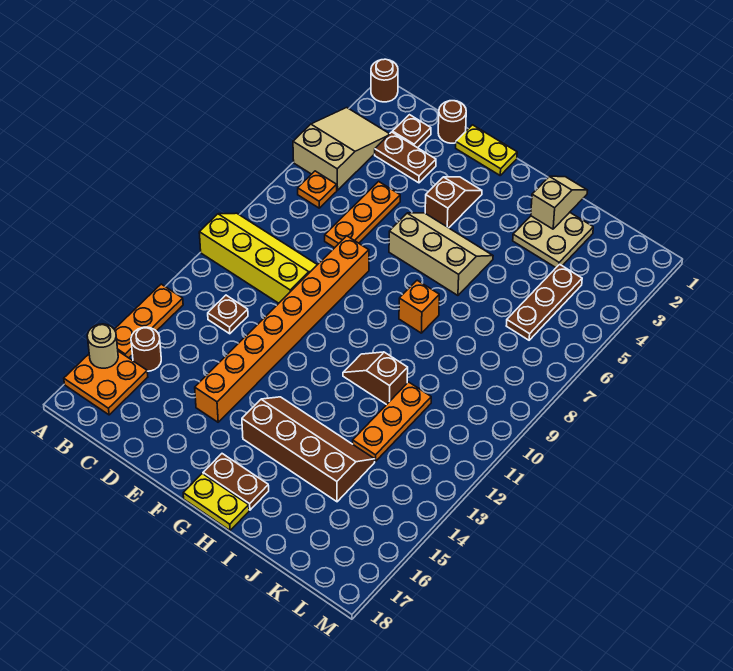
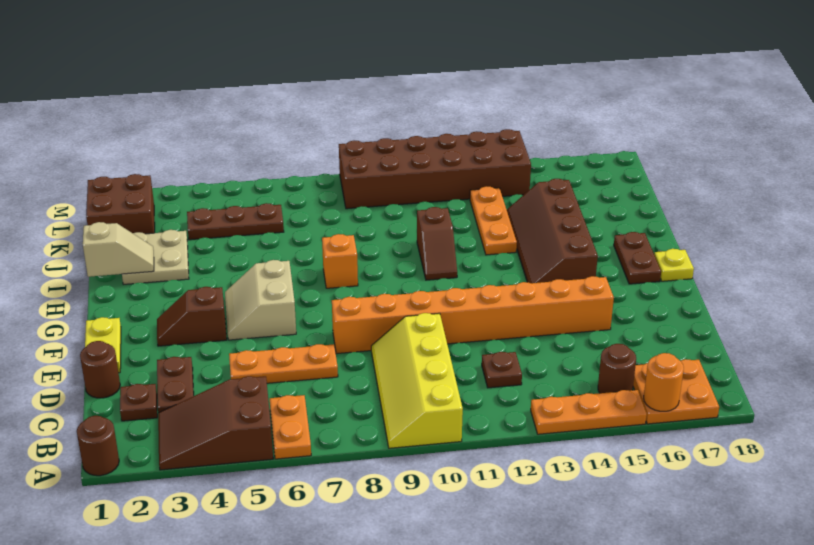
tan slope A3:B5 level 1 top 5 -> brown slope A3:B5 level 1 top 5
tan round brick A16 level 2 -> orange round brick A16 level 2
orange plate B6 level 1 -> orange plate A6:B6 level 1
tan slope F5:H6 level 1 top 6 -> tan slope F5:G6 level 1 top 6
yellow plate G18:H18 level 1 -> yellow plate G18 level 1
tan slope I1:I2 level 2 top 2 -> tan slope I1:I2 level 2 top 1
orange plate J11:J13 level 1 -> orange plate I13:K13 level 1
none -> brown brick K1:L2 level 1
none -> brown brick L9:M14 level 1

